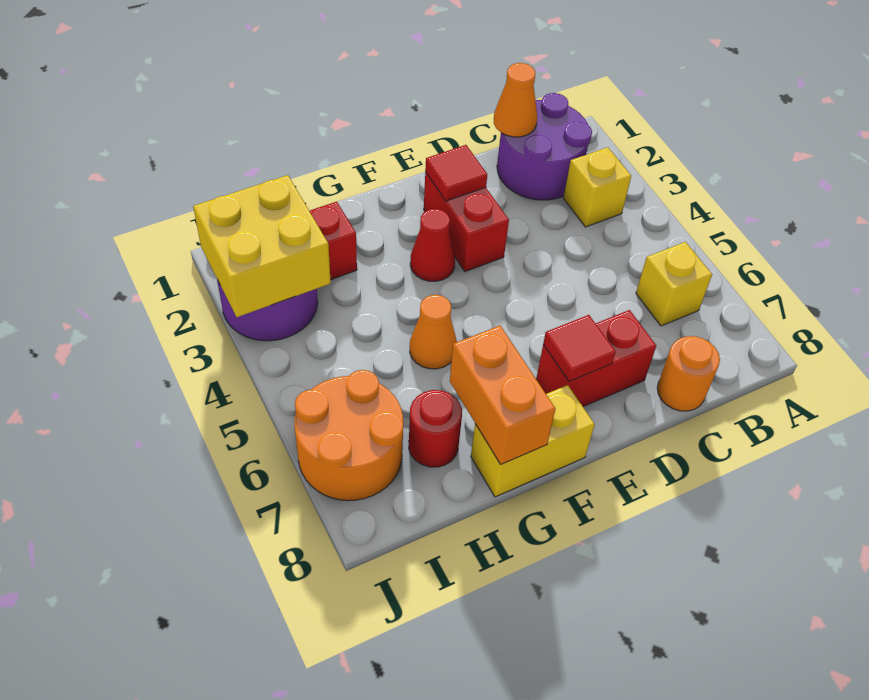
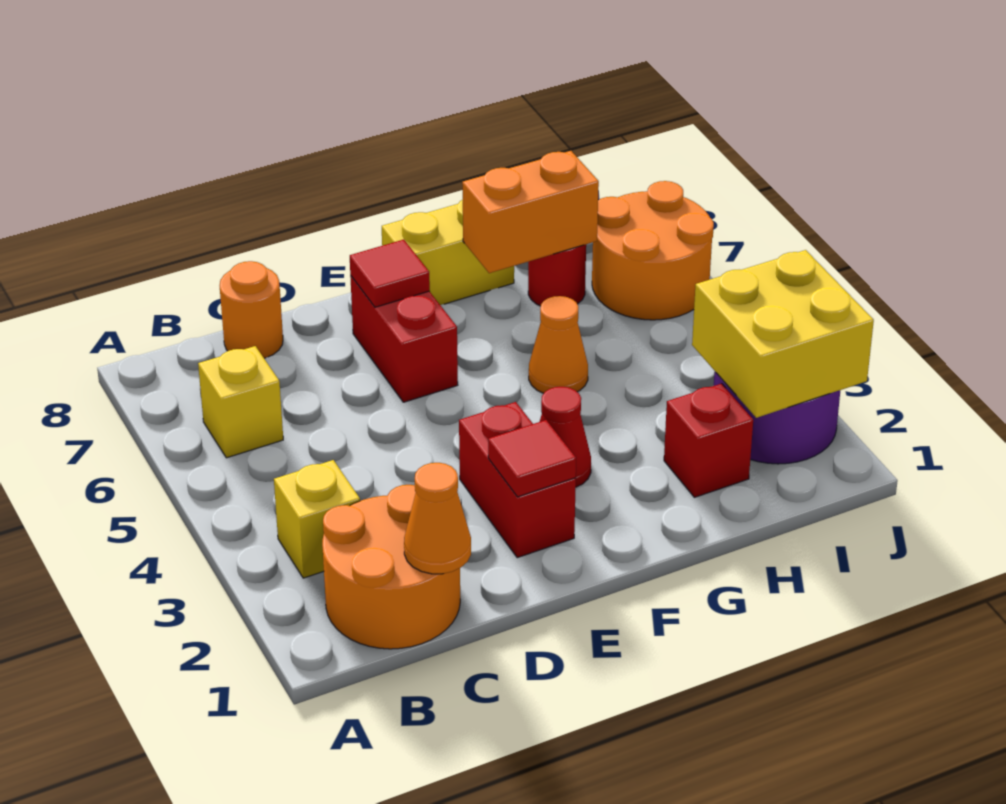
purple round brick B1:C2 level 1 -> orange round brick B1:C2 level 1
red brick D7:E7 level 1 -> red brick E6:E7 level 1
orange brick G7:G8 level 2 -> orange brick G7:H7 level 2

